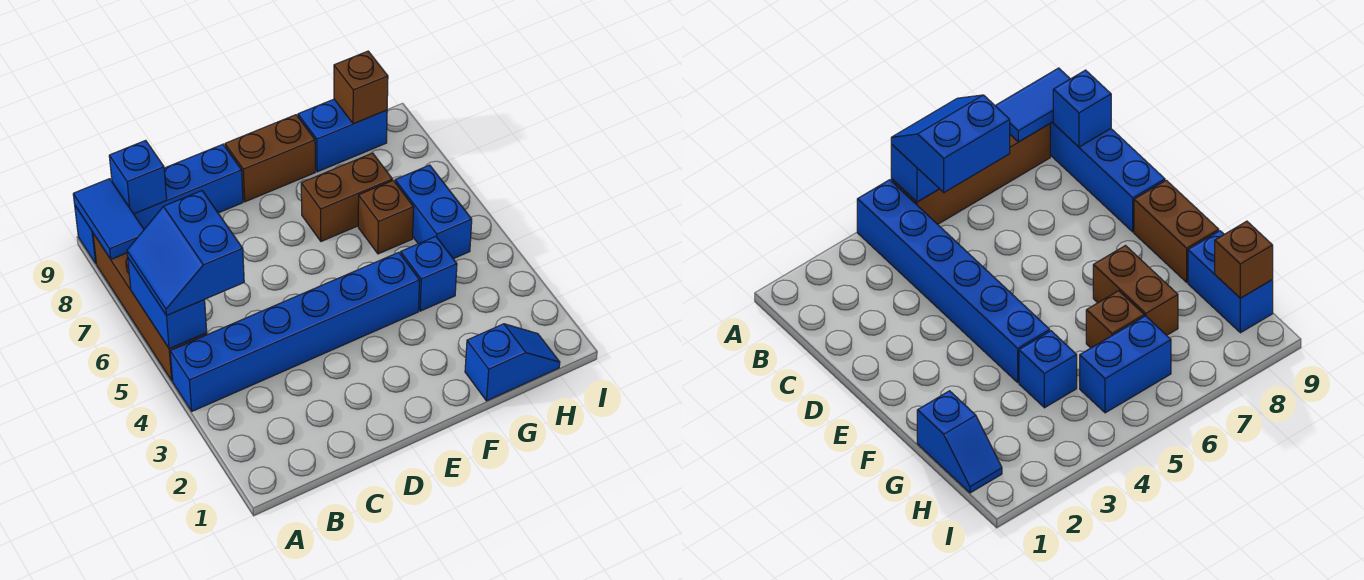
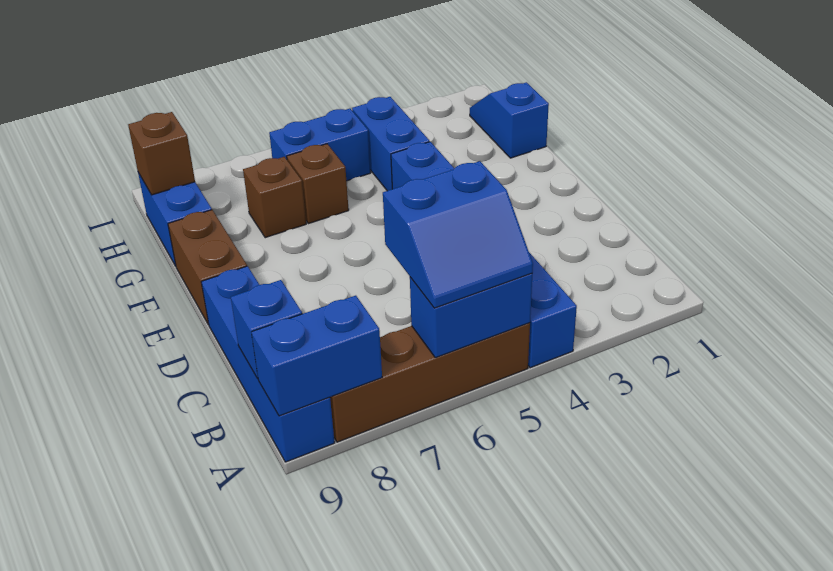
blue tile A8:A9 level 2 -> blue brick A8:A9 level 2
brown brick F7:G7 level 1 -> brown brick G7 level 1
blue brick G4 level 1 -> blue brick G4:H4 level 1

